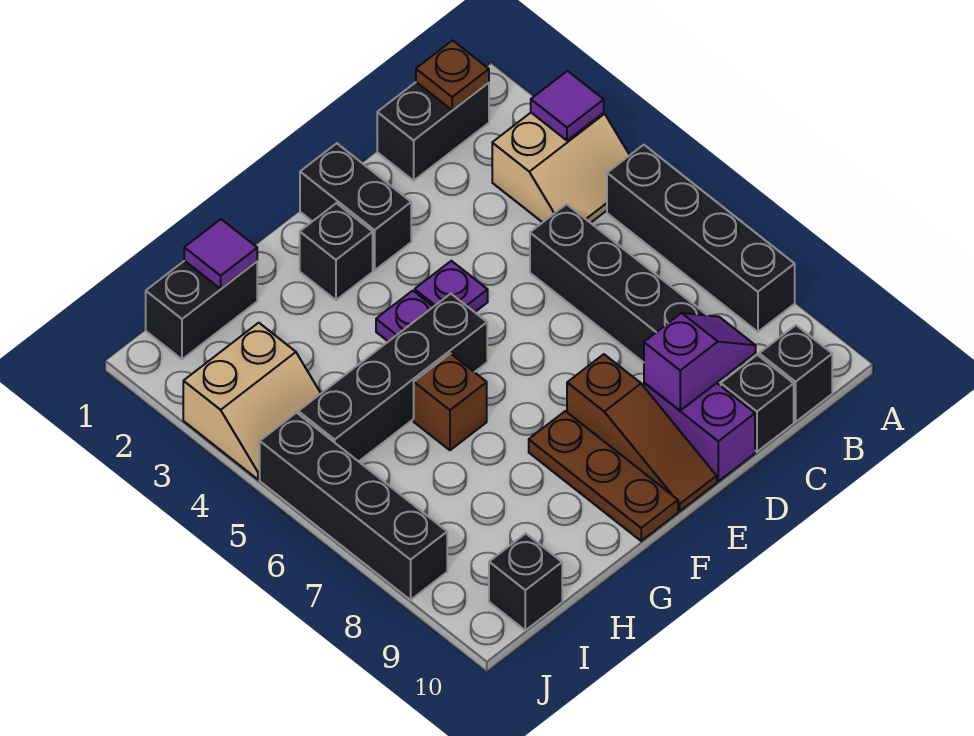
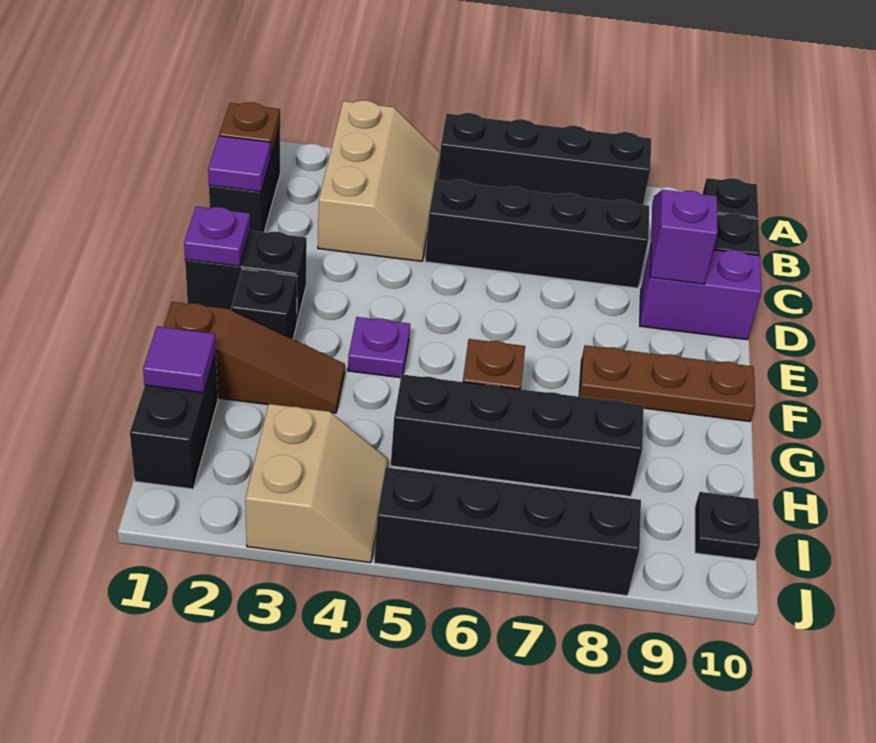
tan slope A3:B4 level 1 top 3 -> tan slope A3:C4 level 1 top 3
purple tile A3 level 2 -> purple tile C1 level 2
purple plate E4 level 1 -> purple plate E1 level 2
brown slope E8:E10 level 1 top 8 -> brown slope G1:G3 level 1 top 1
black brick F5:I5 level 1 -> black brick H5:H8 level 1
black brick I10 level 1 -> black plate I10 level 1

